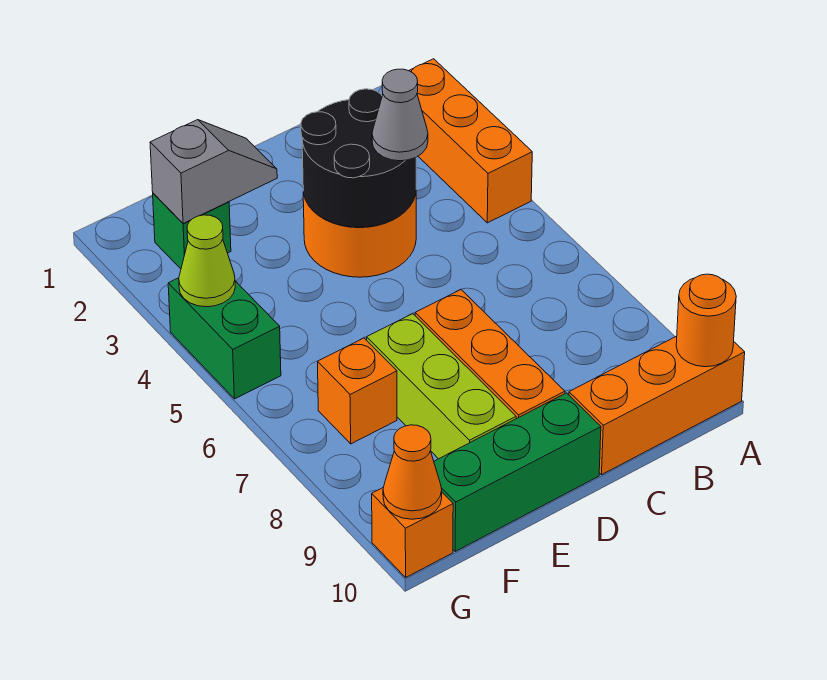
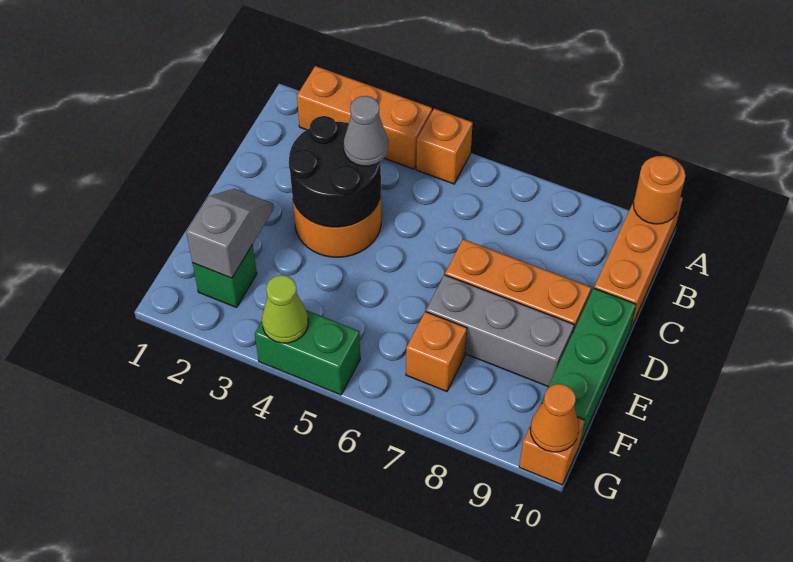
none -> orange brick A5 level 1
lime brick E7:E9 level 1 -> grey brick E7:E9 level 1

